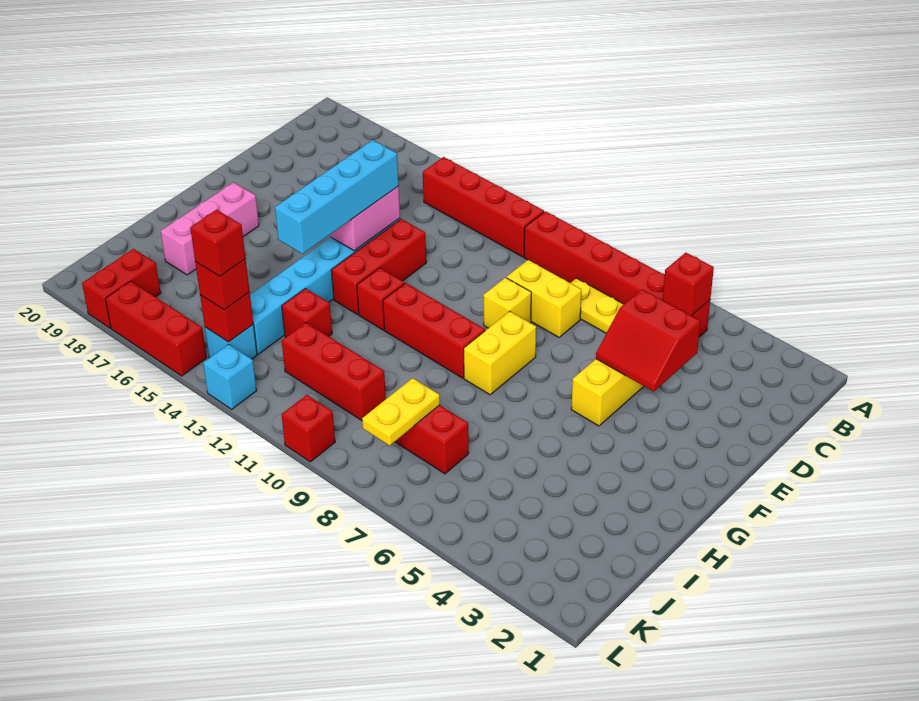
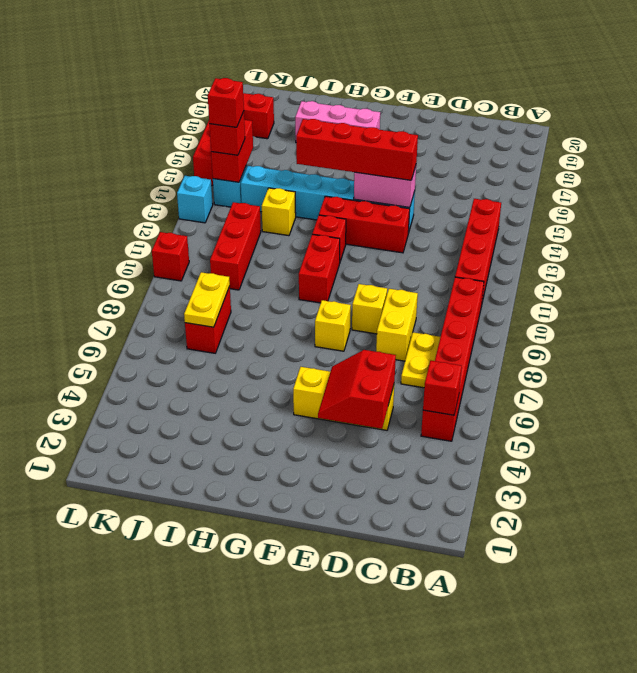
cyan brick E14:H14 level 3 -> red brick E14:H14 level 3
yellow brick F8:G8 level 1 -> yellow brick F8 level 1
red brick G9:G11 level 1 -> red brick G10:G11 level 1
red brick I13 level 1 -> yellow brick I13 level 1
yellow plate J8:K8 level 2 -> yellow plate J7:J8 level 2
red brick K14 level 2 -> red brick K14:K15 level 2

